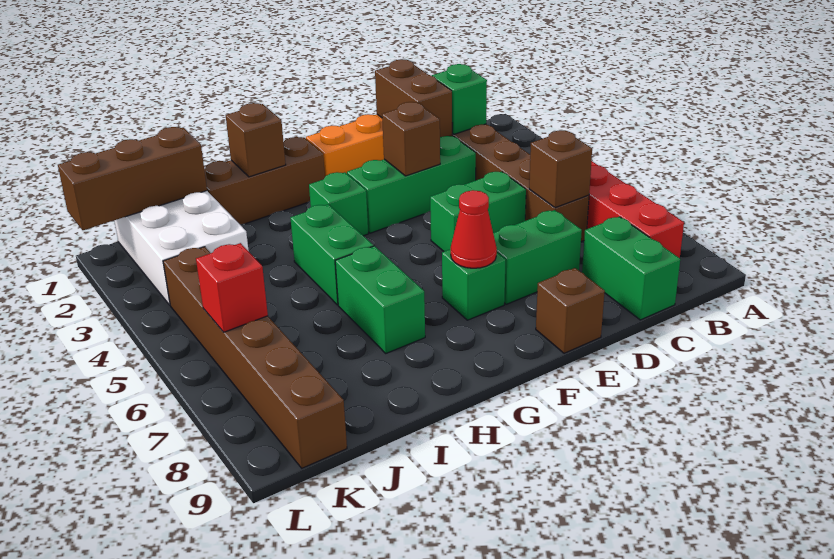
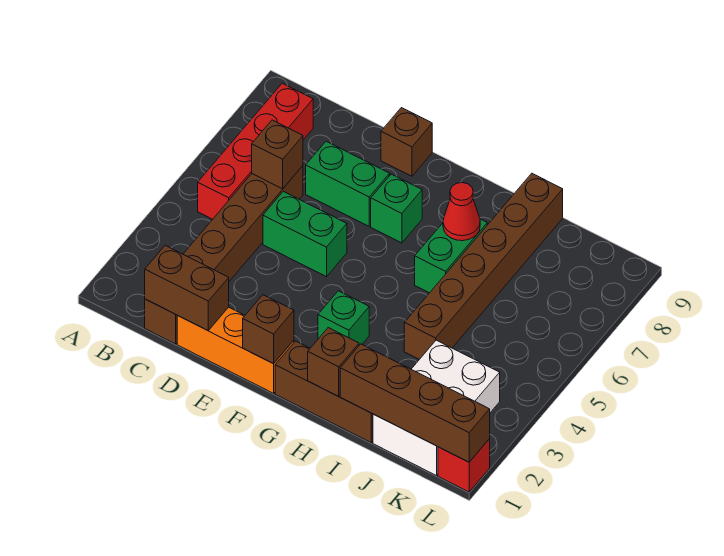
green brick C2 level 2 -> none
green brick C8:C9 level 1 -> none
brown brick D1:D2 level 2 -> brown brick C1:D1 level 2
green brick D3:F3 level 1 -> none
brown brick E3 level 2 -> brown brick F1 level 2
red cone F7 level 2 -> red cone H7 level 2
green brick H4:H5 level 1 -> none
brown brick J1:L1 level 2 -> brown brick I1:L1 level 2
brown brick K4:K9 level 1 -> brown brick I4:I9 level 1
red brick K6 level 2 -> red brick L1 level 1

